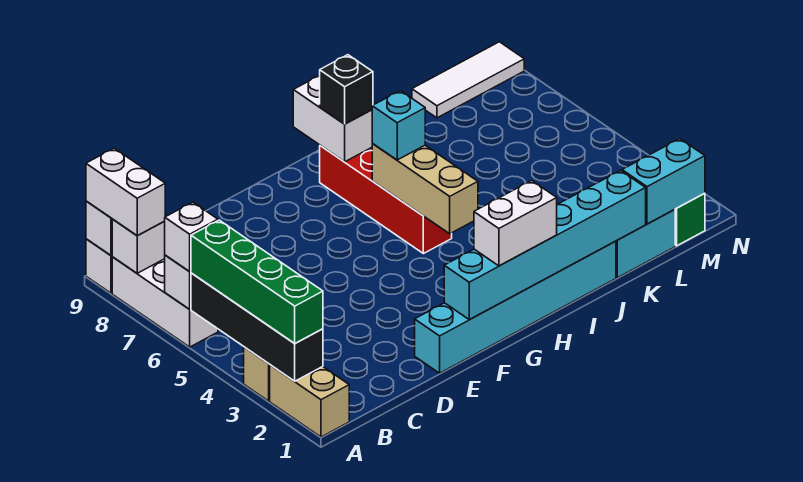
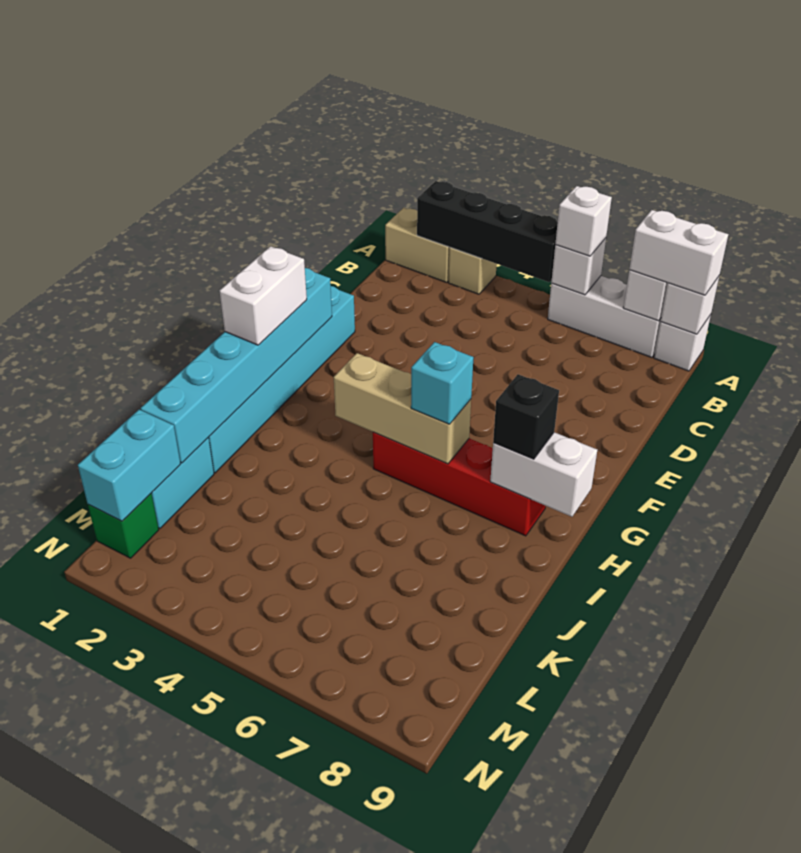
green brick A2:A5 level 3 -> none
white tile L9:N9 level 1 -> none

